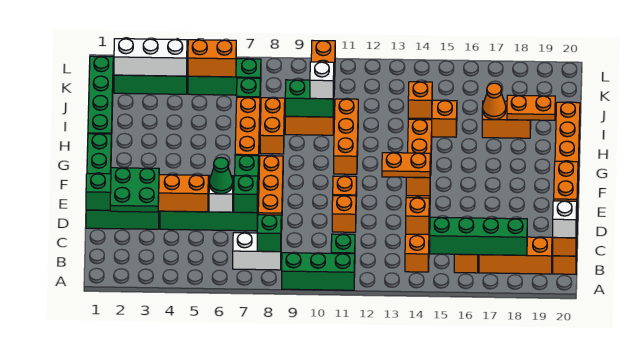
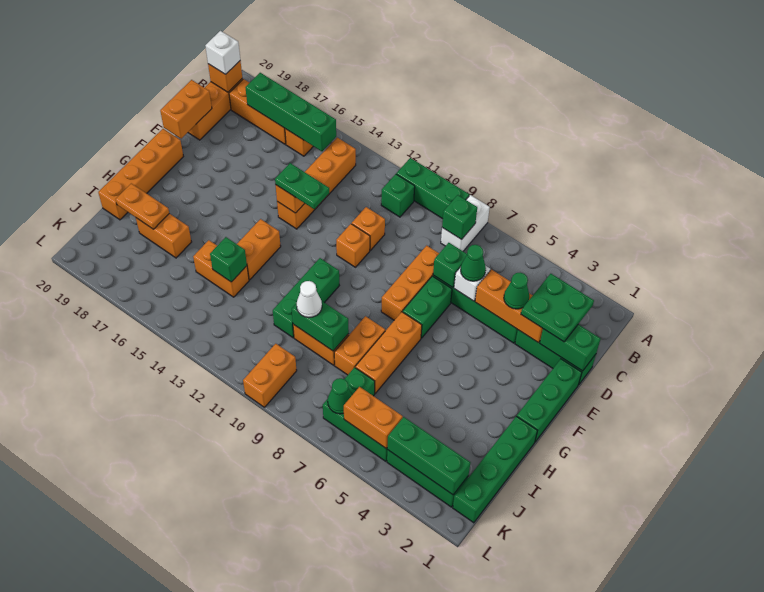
white brick B7:B8 level 1 -> white brick A8:B8 level 1
orange brick C14 level 2 -> none
none -> green cone D4 level 3
orange plate E13:E14 level 3 -> green plate E13:E14 level 3
orange brick G11:I11 level 1 -> green brick G11:I11 level 1
white brick I10 level 3 -> white cone I10 level 3
orange brick I14 level 2 -> green brick I14 level 2
orange cone I17 level 2 -> none
white brick K2:K4 level 2 -> green brick K2:K4 level 2
none -> green cone K7 level 2

